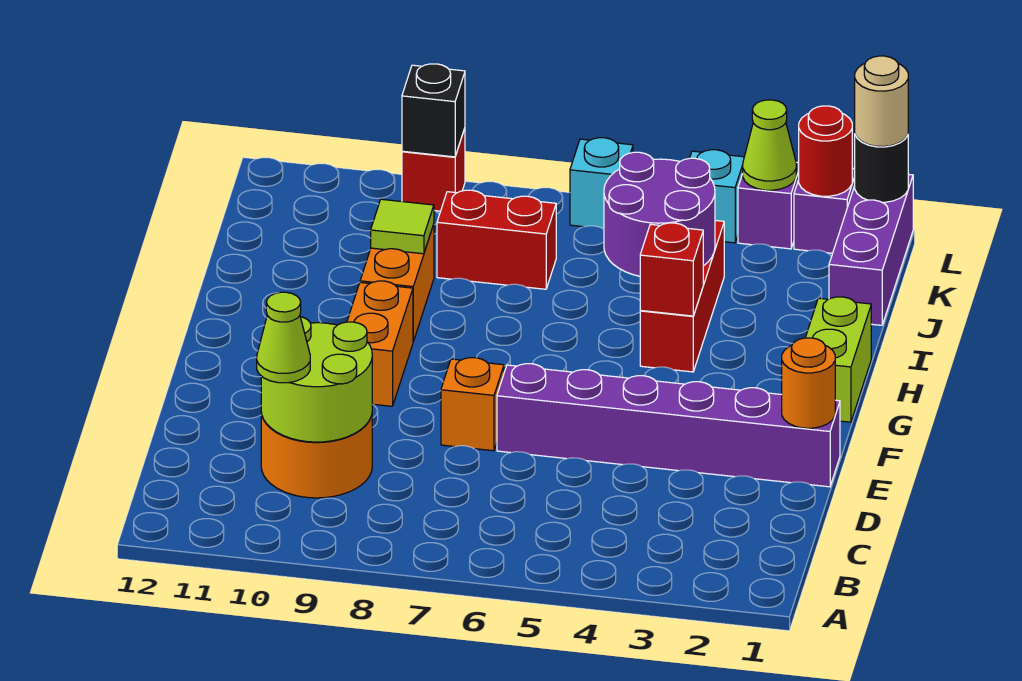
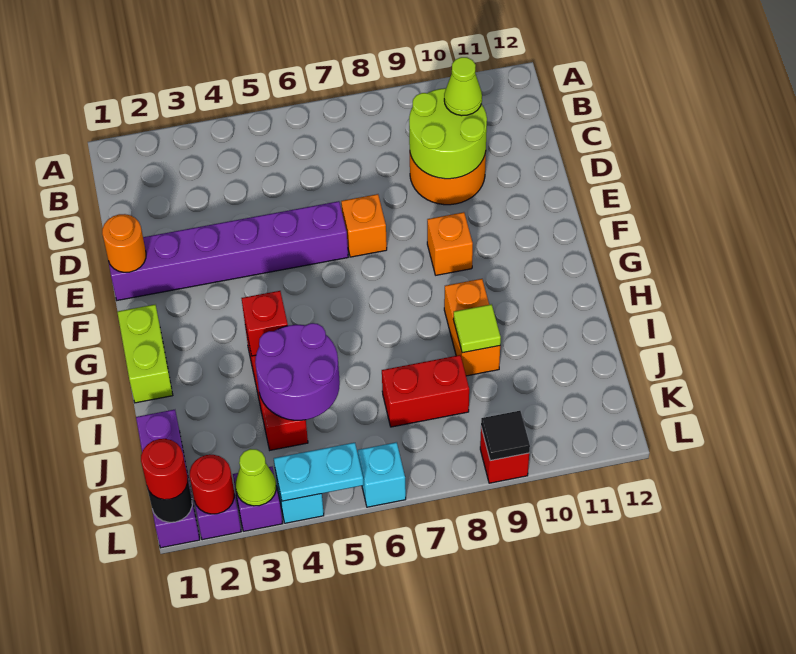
orange brick F9:G9 level 1 -> orange brick F9 level 1
tan round brick L1 level 3 -> red round brick L1 level 3
none -> cyan plate L4:L5 level 2
black brick L9 level 2 -> black tile L9 level 2

